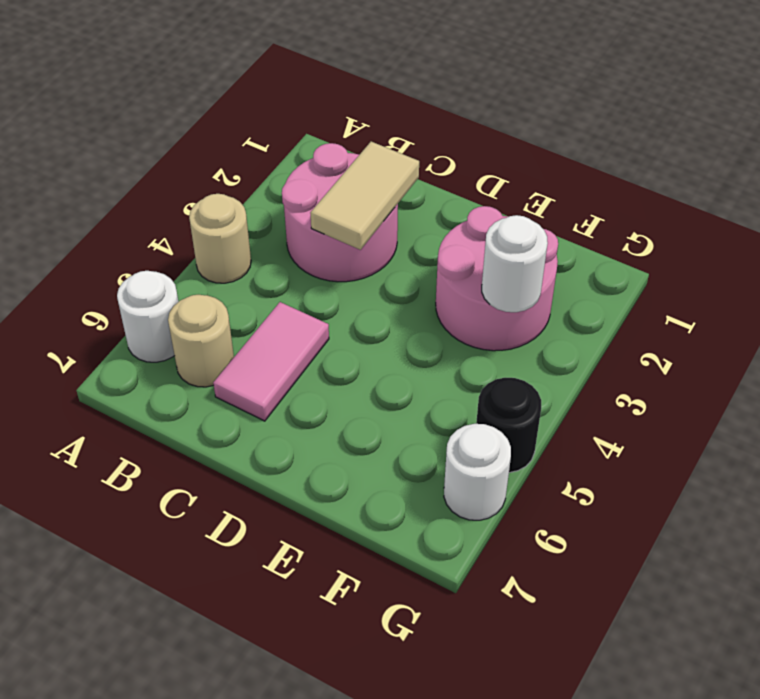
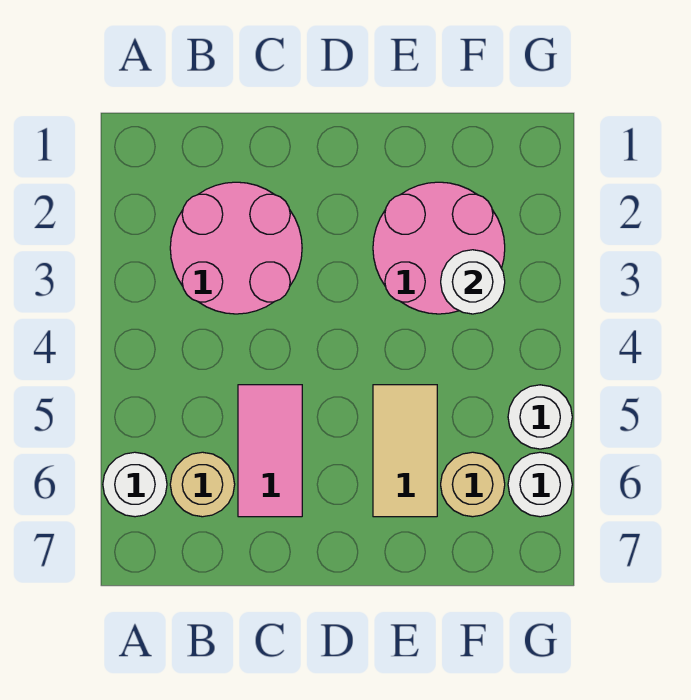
tan round brick A4 level 1 -> tan round brick F6 level 1
tan tile C2:C3 level 2 -> tan tile E5:E6 level 1
black round brick G5 level 1 -> white round brick G5 level 1

